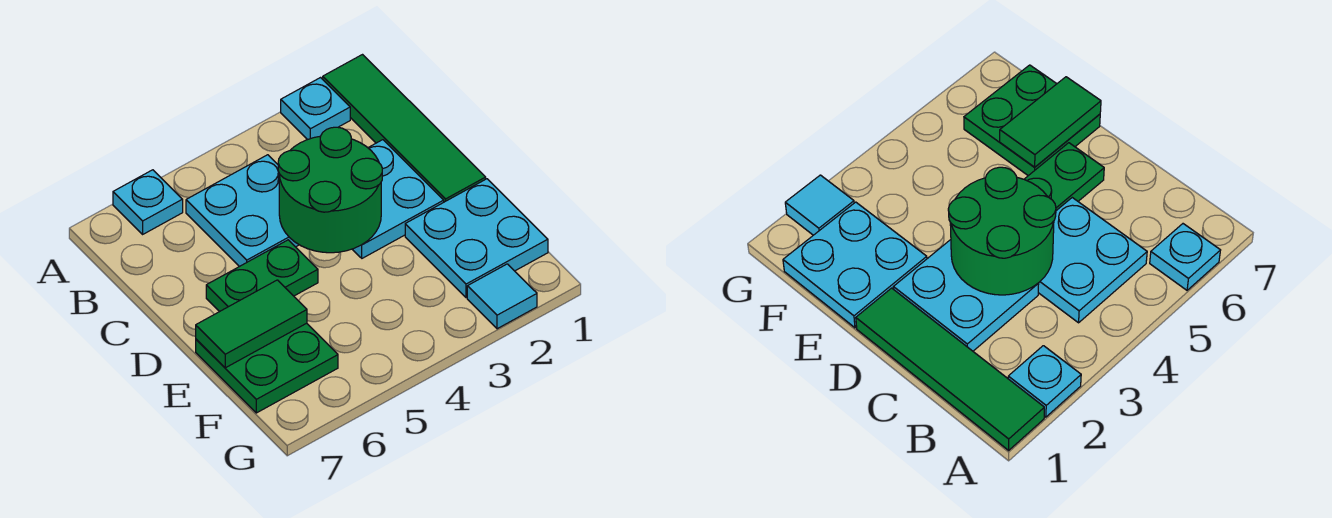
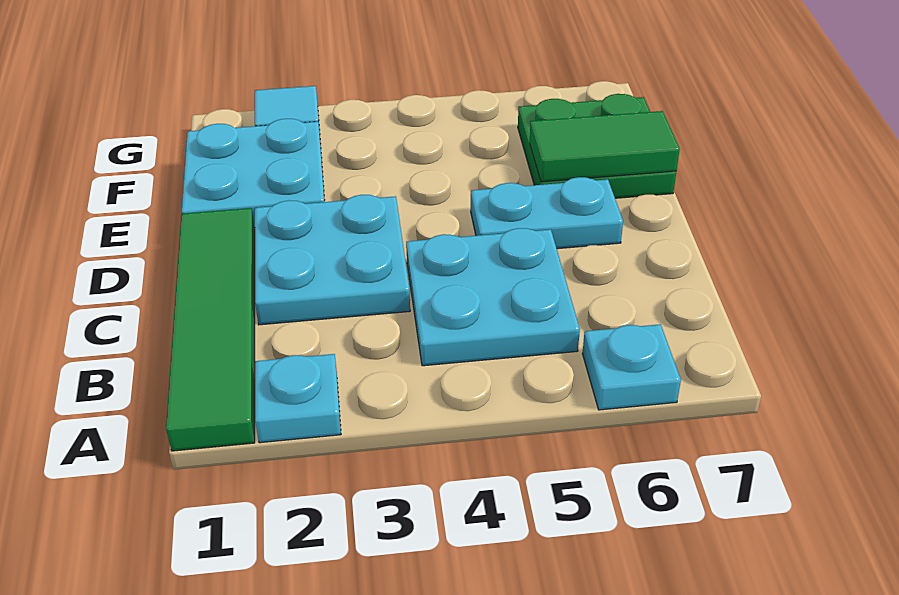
green round brick C3:D4 level 2 -> none
green plate D5:D6 level 1 -> cyan plate D5:D6 level 1

